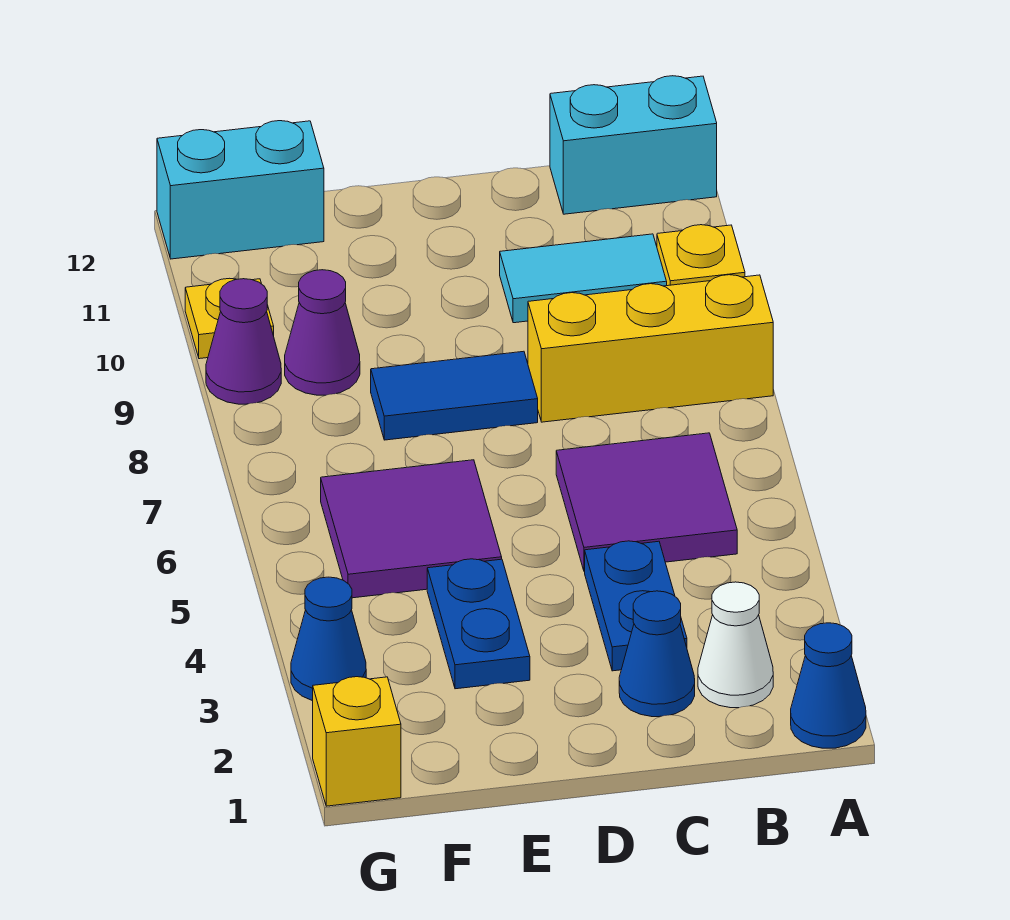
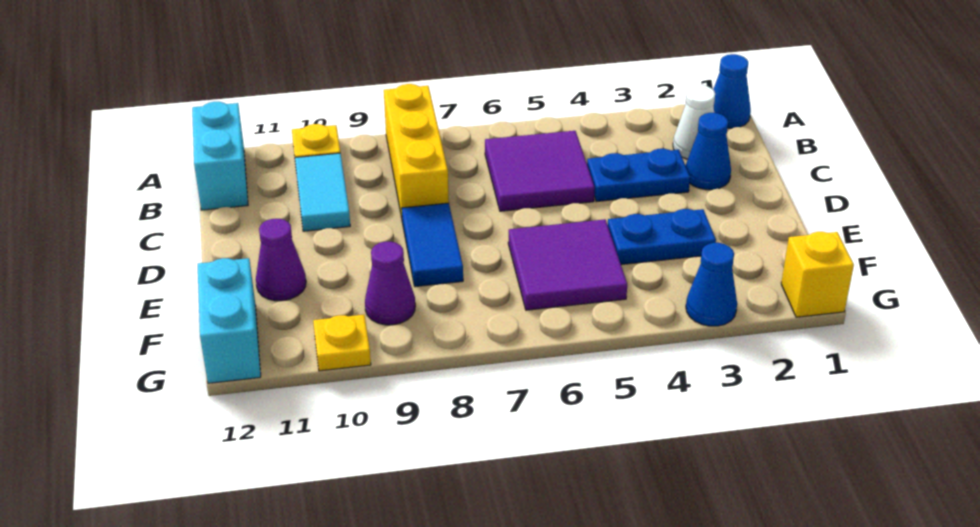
purple cone G9 level 1 -> purple cone E11 level 1

